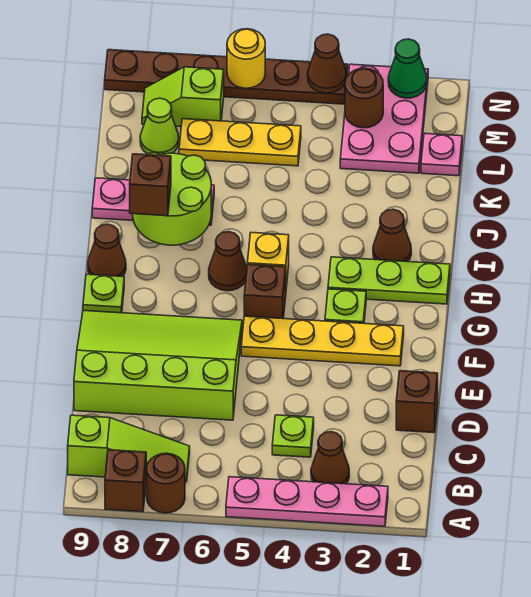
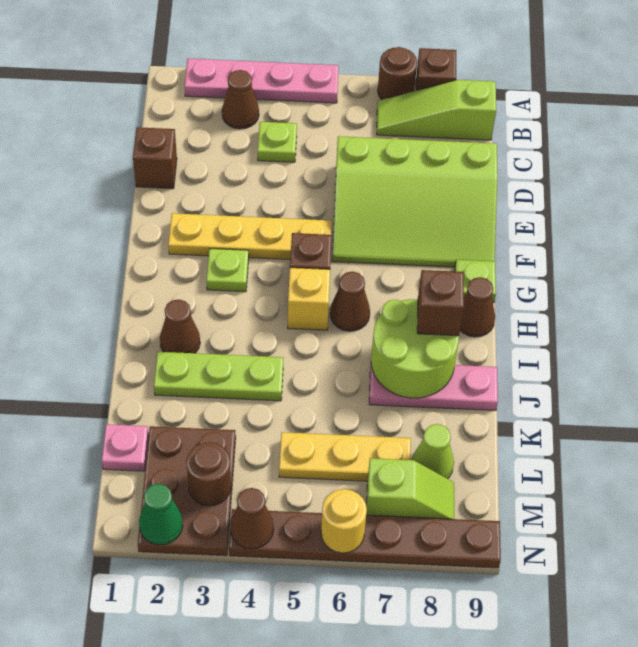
lime plate H1:H3 level 1 -> lime plate J2:J4 level 1
pink plate L2:N3 level 1 -> brown plate L2:N3 level 1

